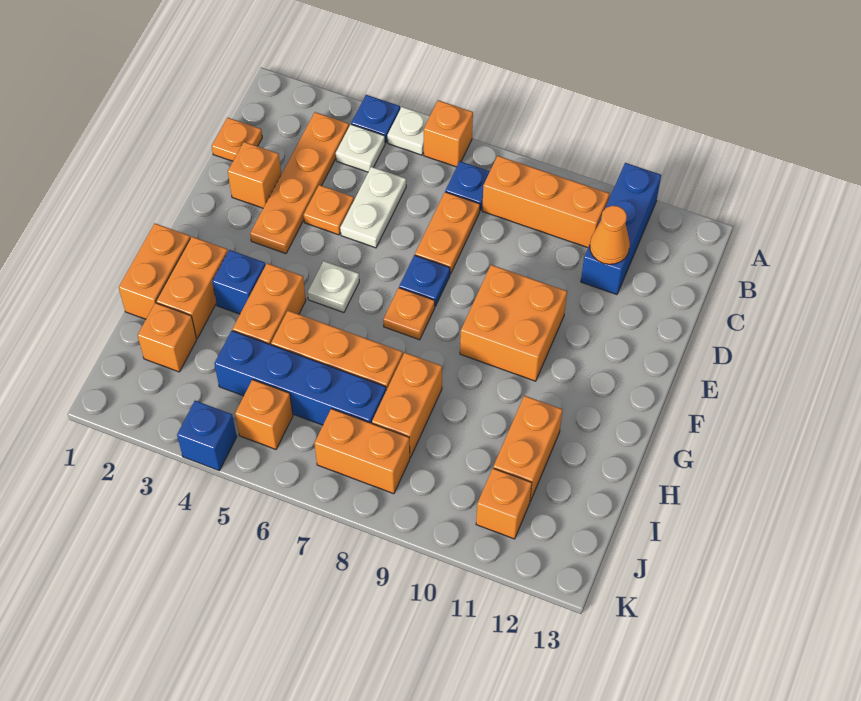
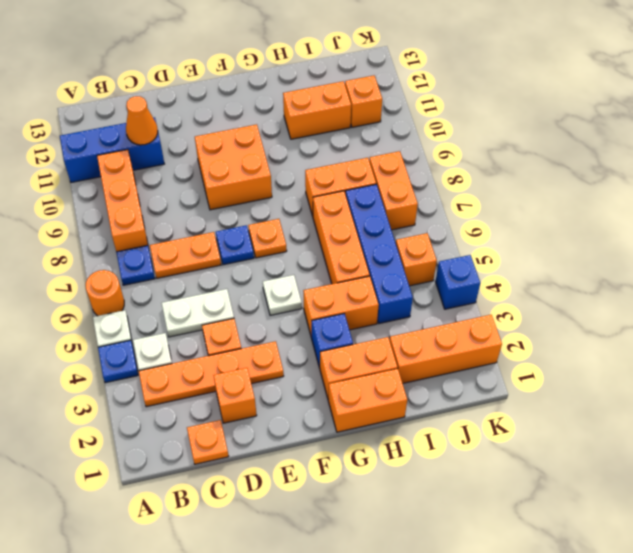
orange brick A6 level 1 -> orange round brick A6 level 1
orange brick I2 level 1 -> orange brick I2:K2 level 1

